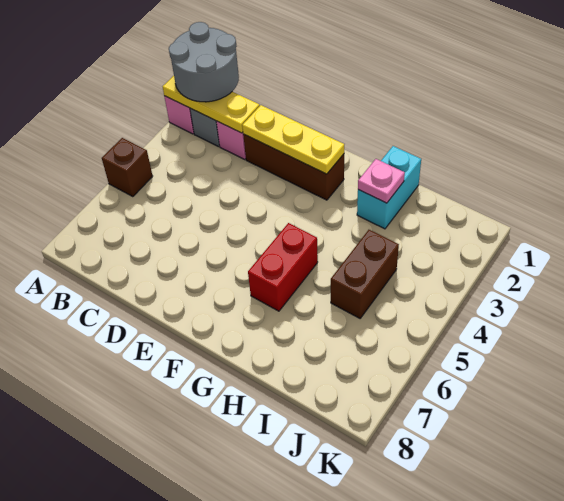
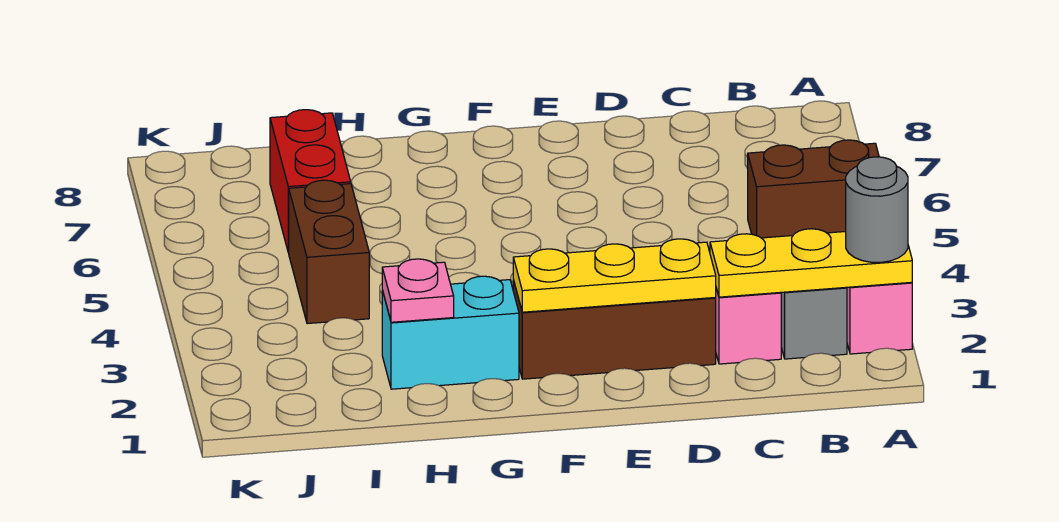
grey round brick A1:B2 level 3 -> grey round brick A2 level 3
brown brick A5 level 1 -> brown brick A5:B5 level 1
red brick G5:G6 level 1 -> red brick I6:I7 level 1
cyan brick H1:H2 level 1 -> cyan brick G2:H2 level 1

